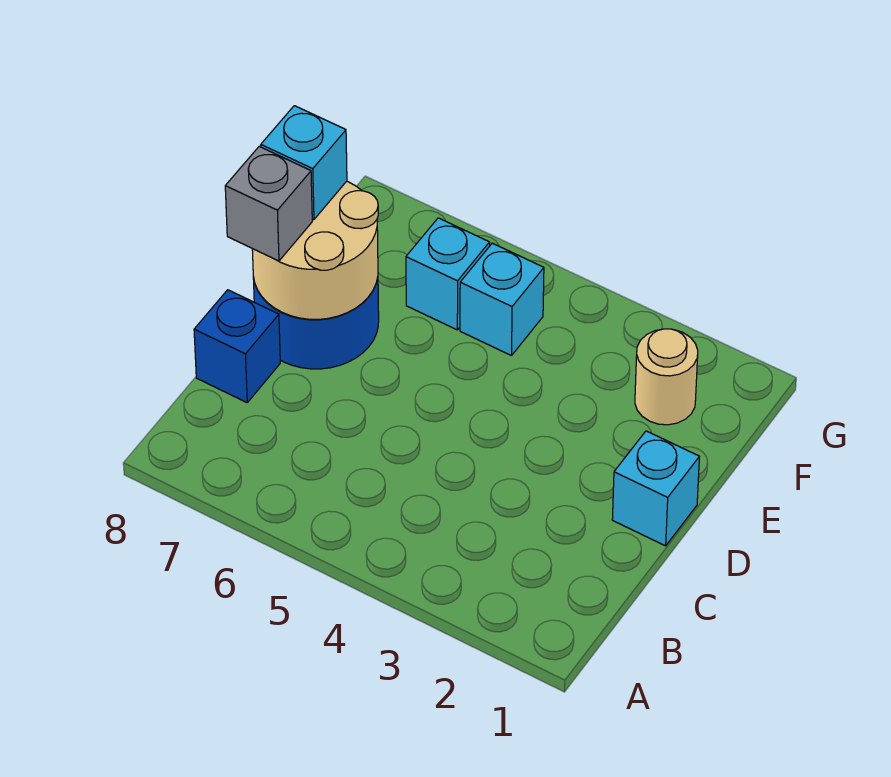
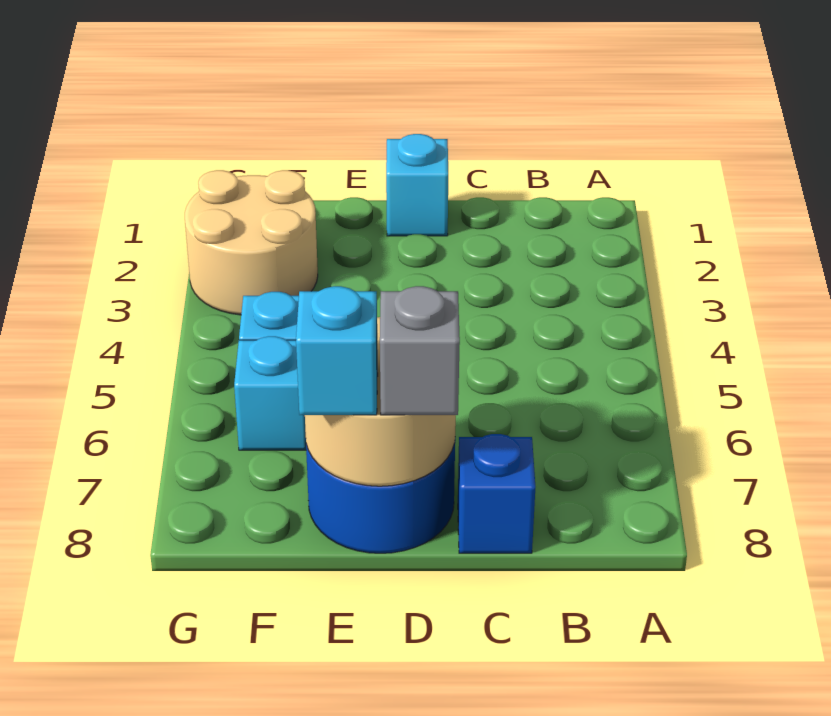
tan round brick F2 level 1 -> tan round brick F2:G3 level 1

